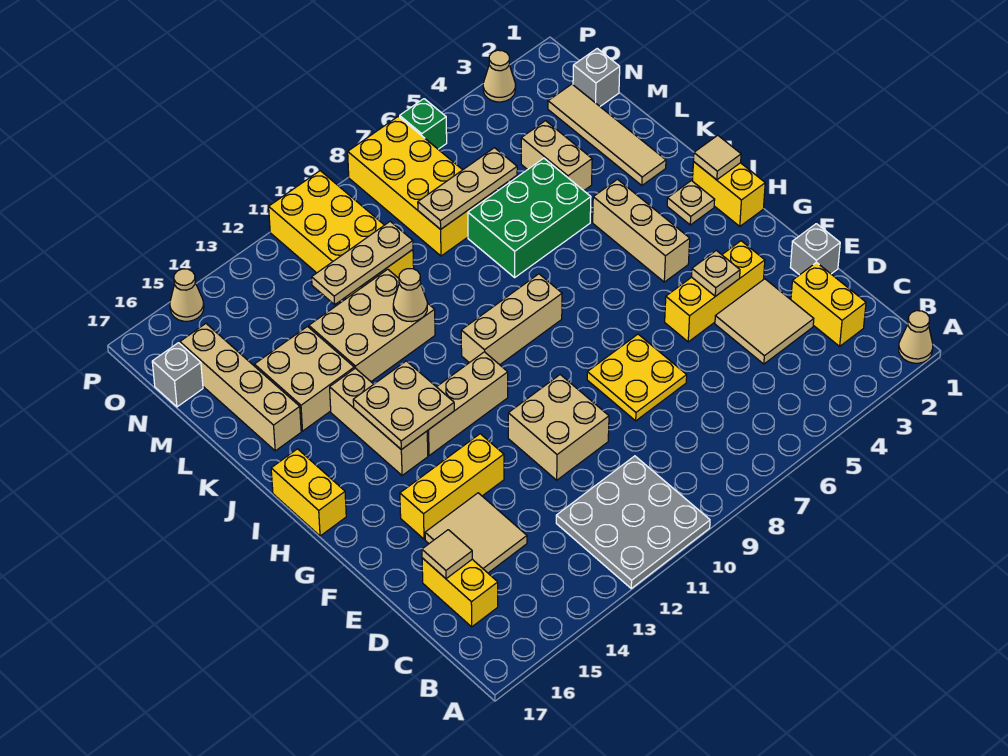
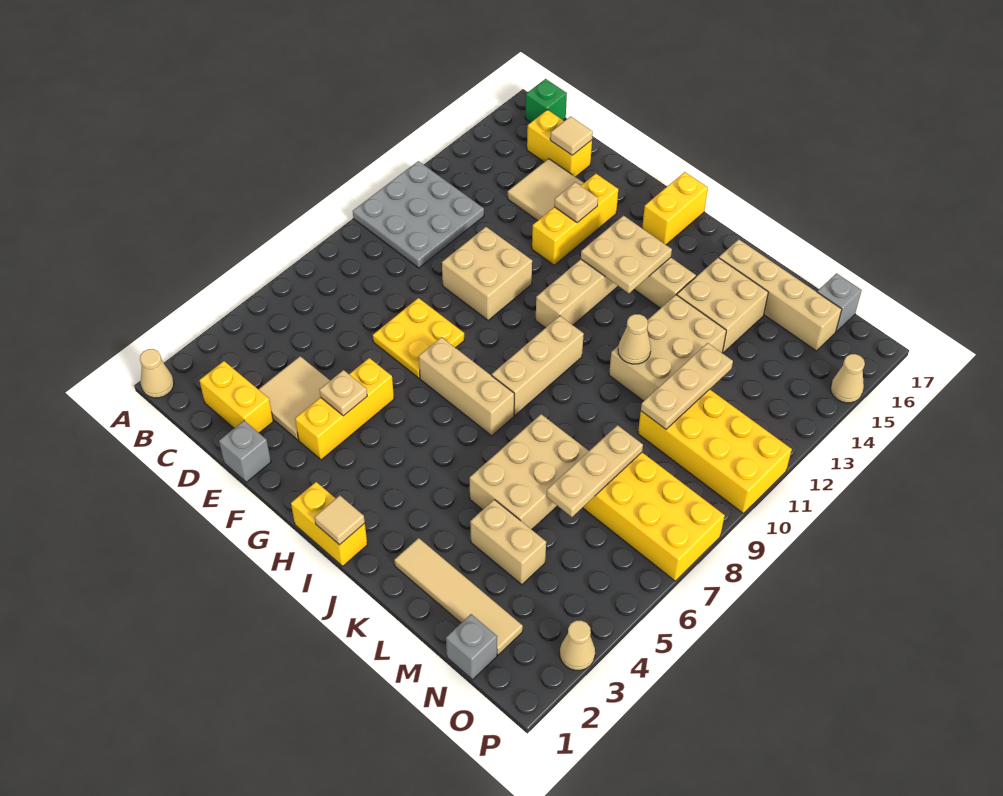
tan brick H4:J4 level 1 -> tan brick G7:I7 level 1
yellow brick H17:I17 level 1 -> yellow brick H16:H17 level 1
tan plate I2 level 1 -> tan plate F14 level 2
green brick K5:L7 level 1 -> tan brick K5:L7 level 1
green brick P6 level 1 -> green brick B17 level 1

